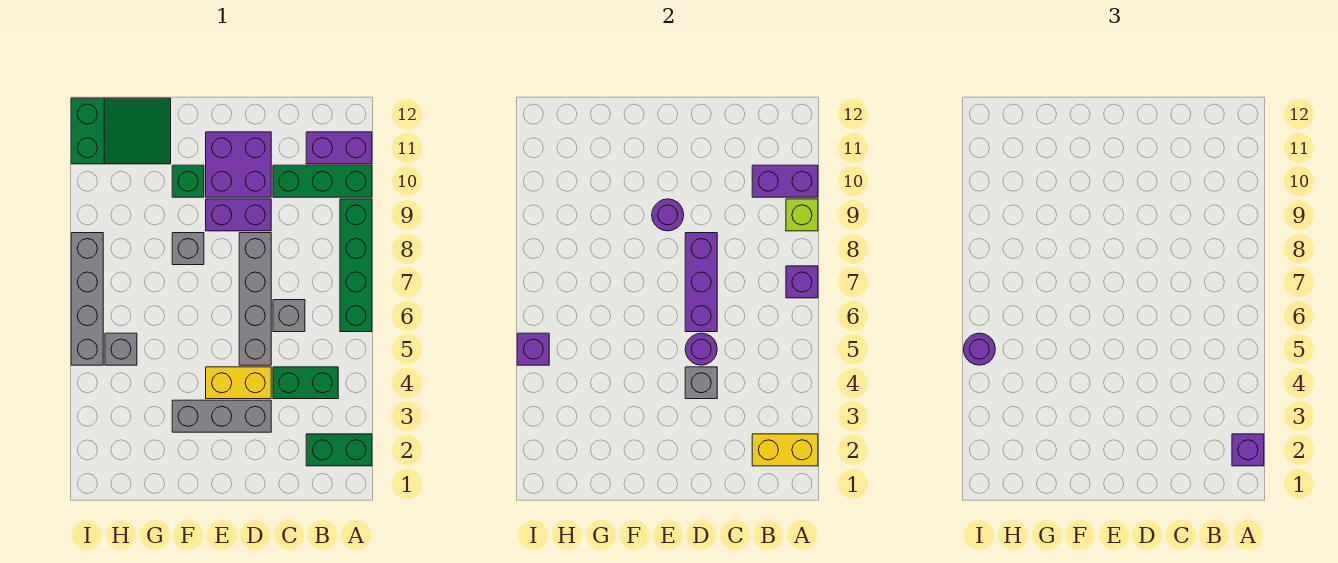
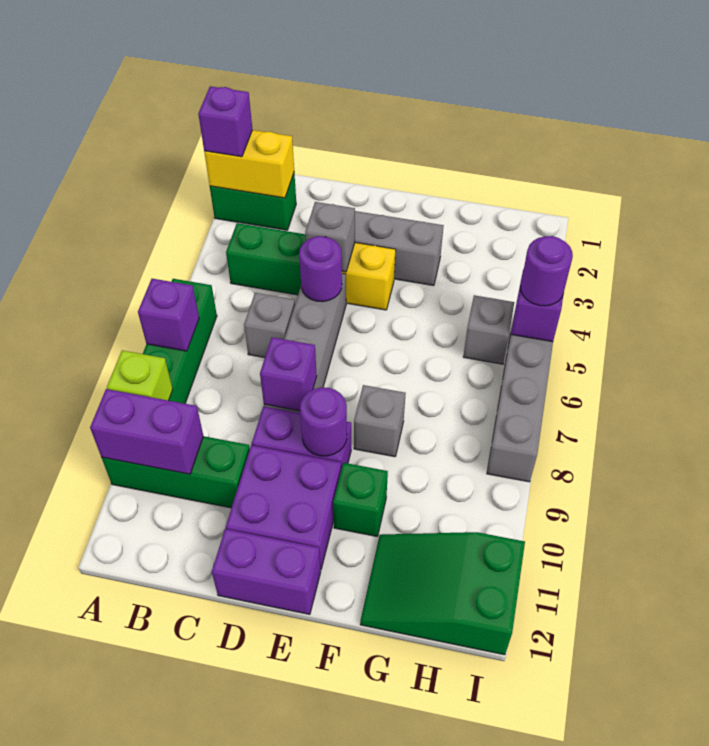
purple brick A11:B11 level 1 -> purple brick D12:E12 level 1
purple brick D6:D8 level 2 -> purple brick D8 level 2

